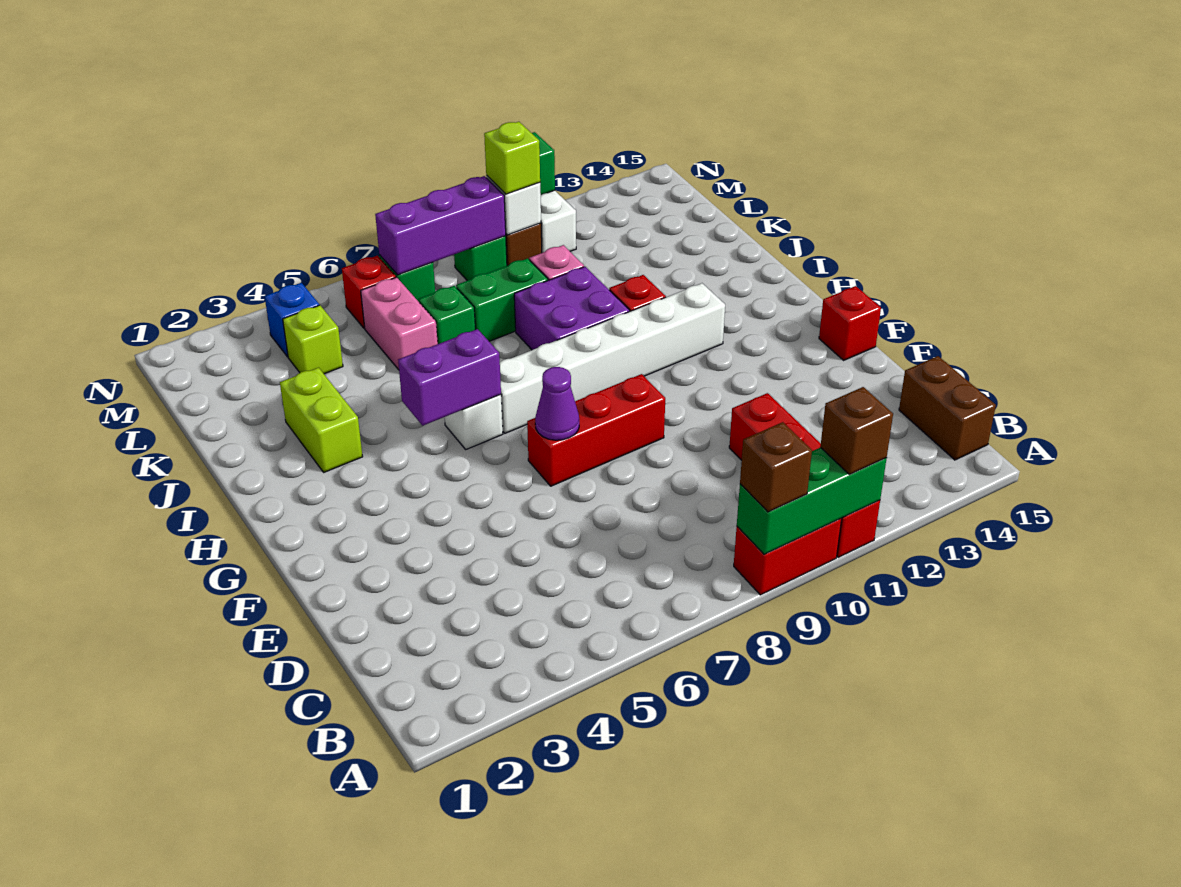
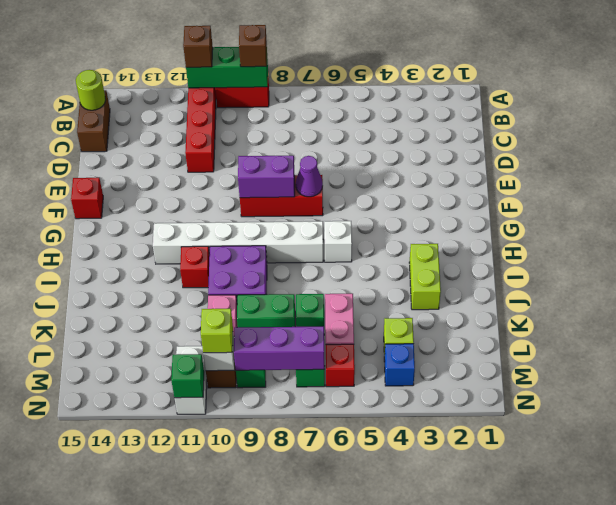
none -> lime round brick B15 level 2
purple brick H5:H6 level 2 -> purple brick F8:F9 level 2

